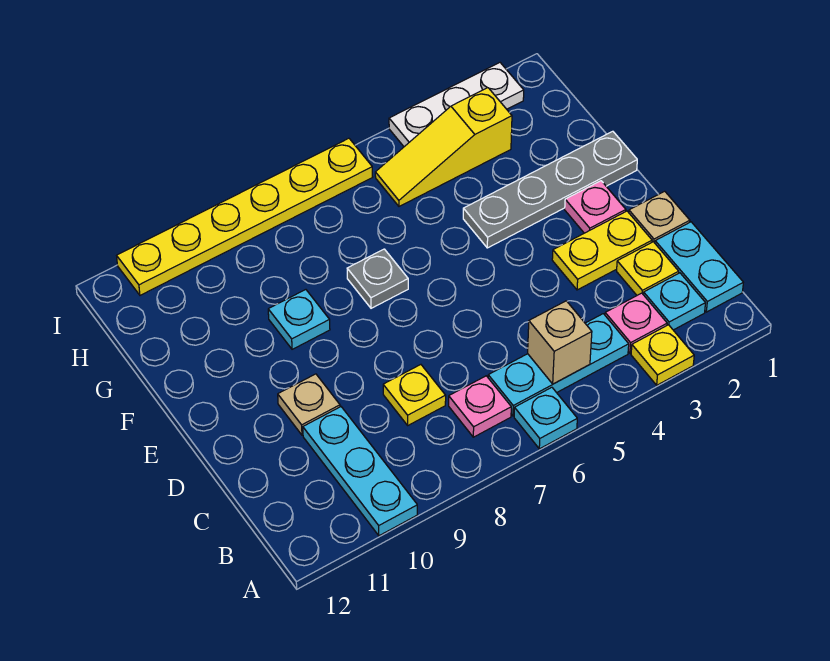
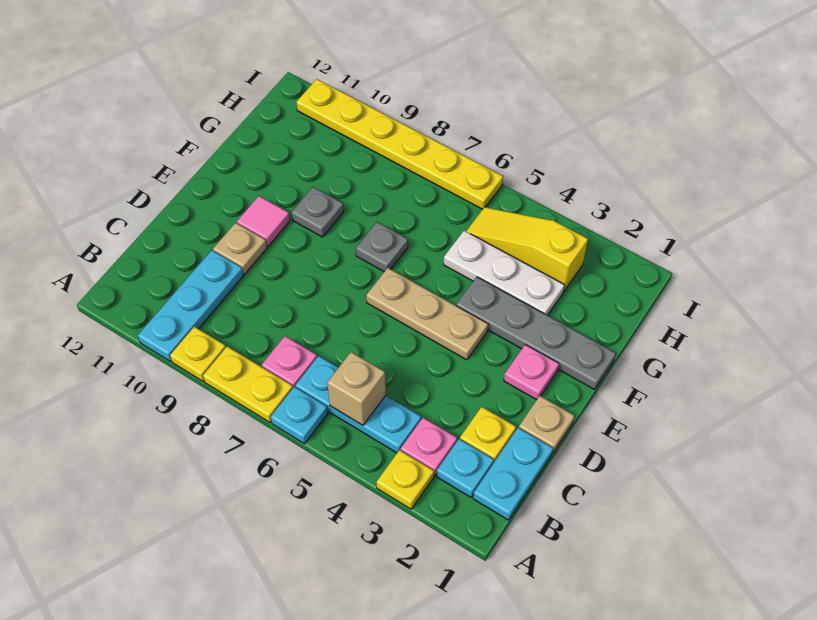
yellow plate C8 level 1 -> yellow plate A9 level 1
yellow plate D2:D3 level 1 -> yellow plate A7:A8 level 1
none -> tan plate E4:E6 level 1
none -> pink tile E10 level 1
cyan plate F9 level 1 -> grey plate F9 level 1
white plate I2:I4 level 1 -> white plate G3:G5 level 1

